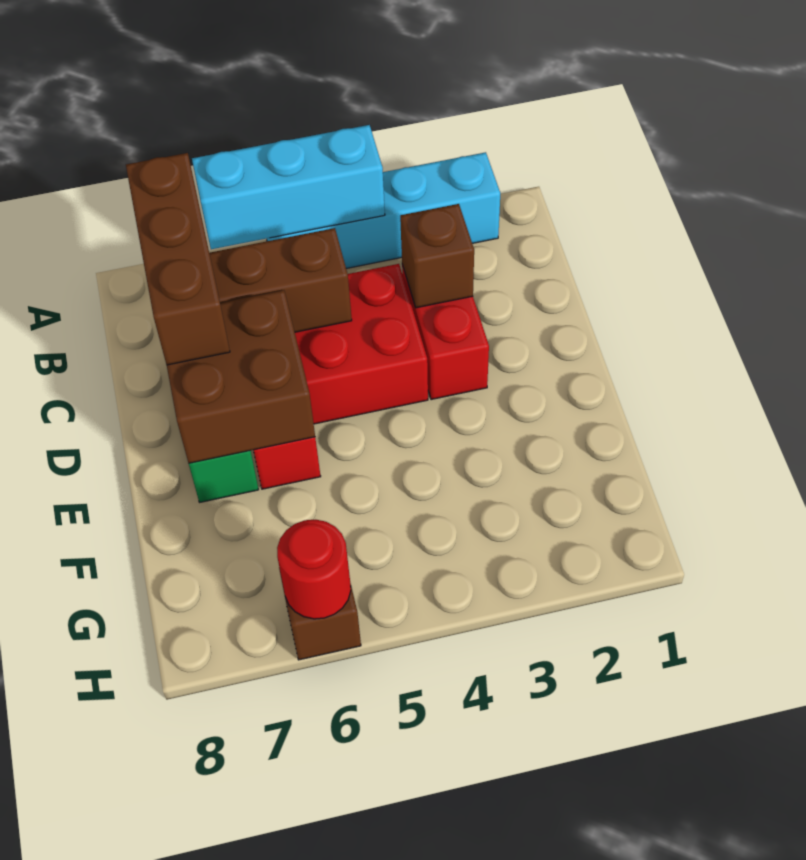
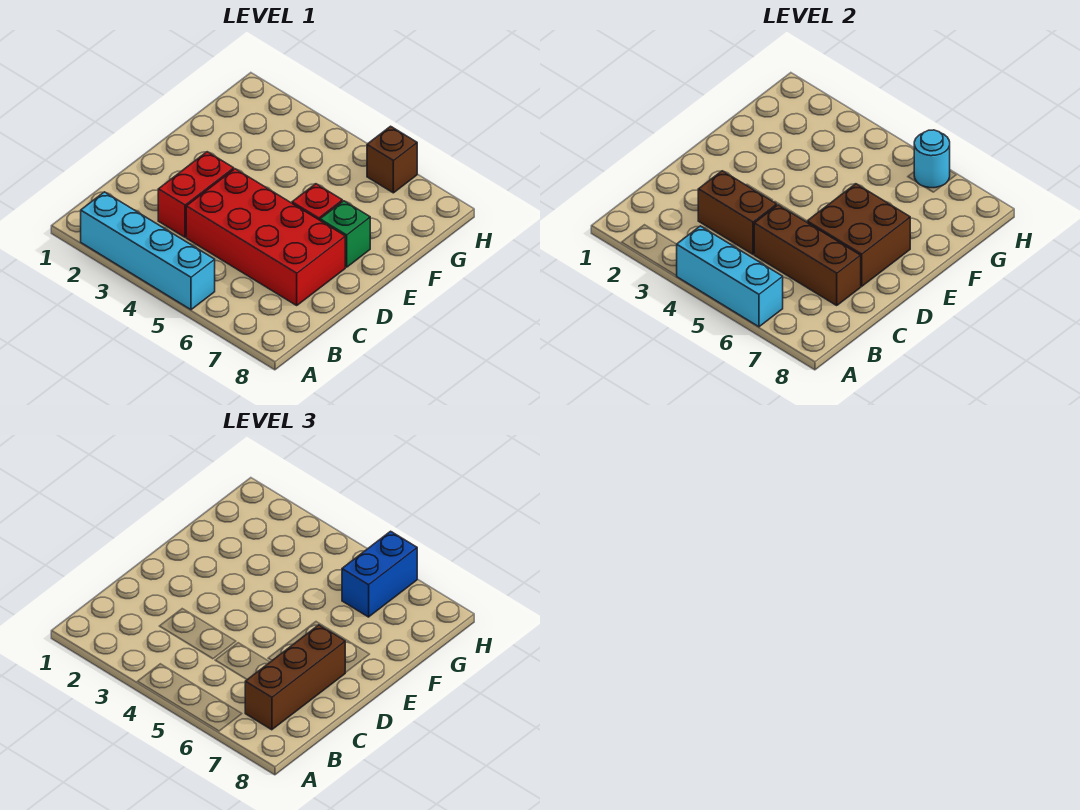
brown brick C3 level 2 -> brown brick C3:C4 level 2
none -> blue brick G6:H6 level 3
red round brick H6 level 2 -> cyan round brick H6 level 2

